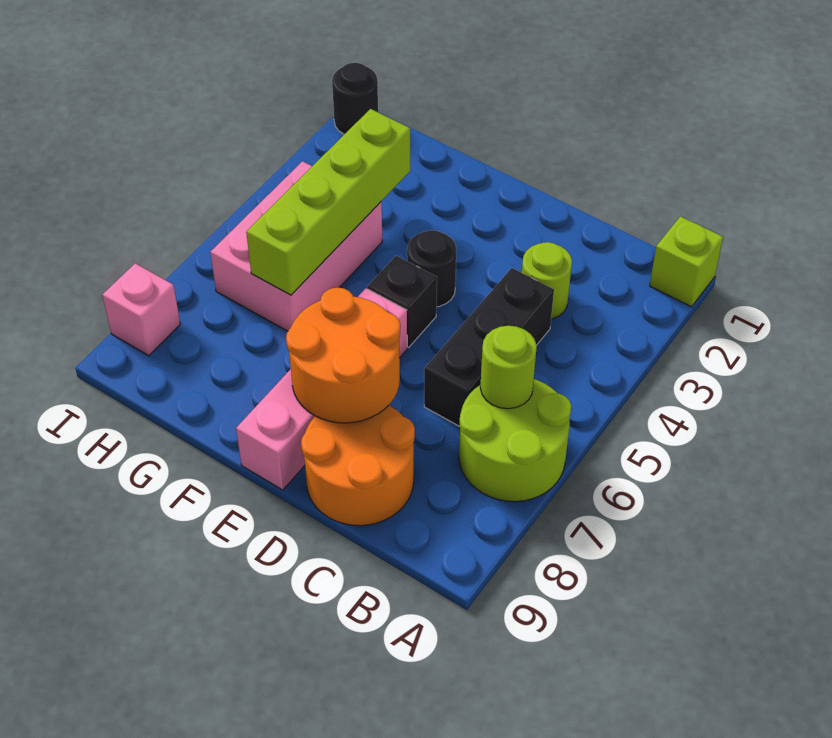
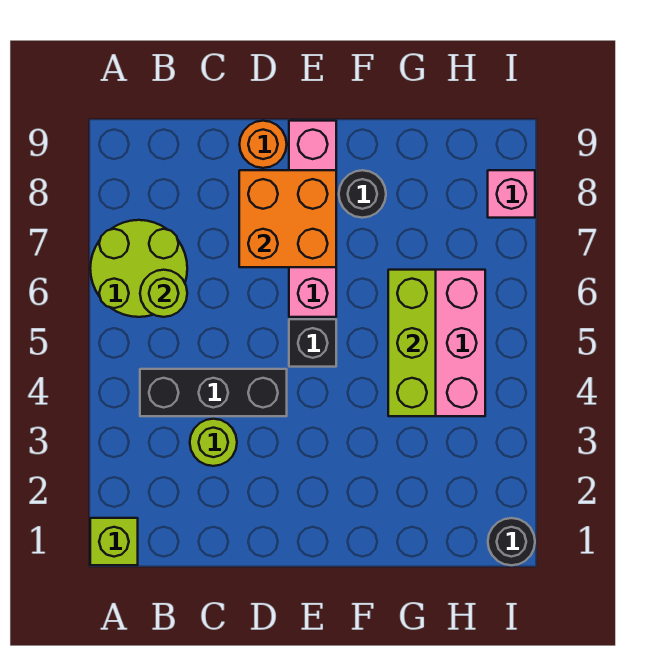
black brick C4:C6 level 1 -> black brick B4:D4 level 1
orange round brick C8:D9 level 1 -> orange round brick D9 level 1
orange round brick D7:E8 level 2 -> orange brick D7:E8 level 2
black round brick E4 level 1 -> black round brick F8 level 1
lime brick G3:G6 level 2 -> lime brick G4:G6 level 2

